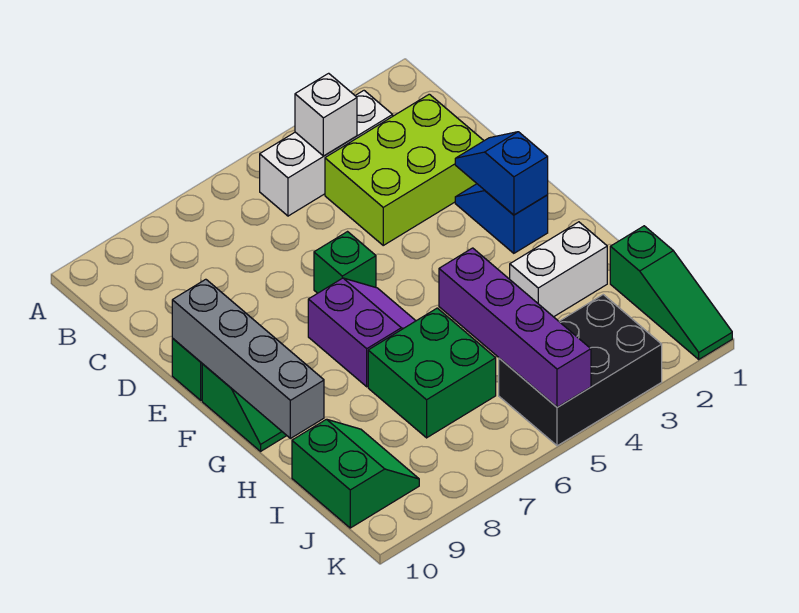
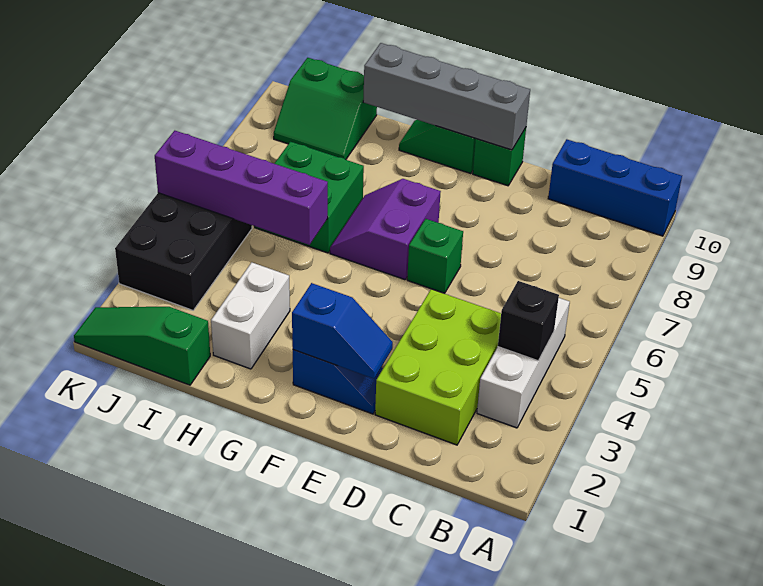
none -> blue brick A10:C10 level 1
white brick B4 level 2 -> black brick B4 level 2
purple slope F6:G7 level 1 top 7 -> purple slope F6:G7 level 1 top F

